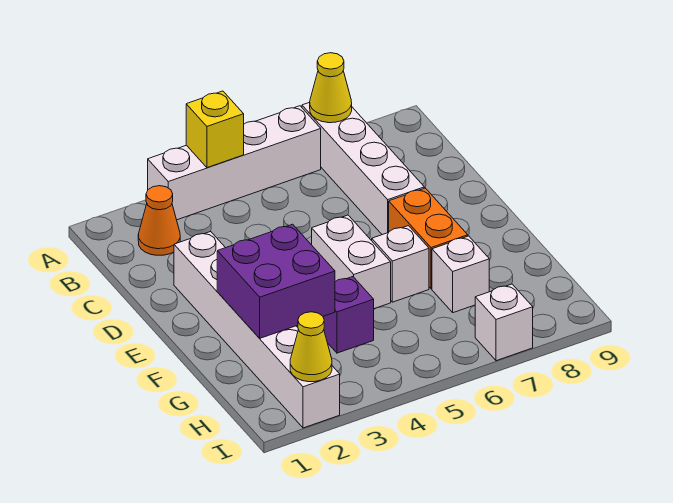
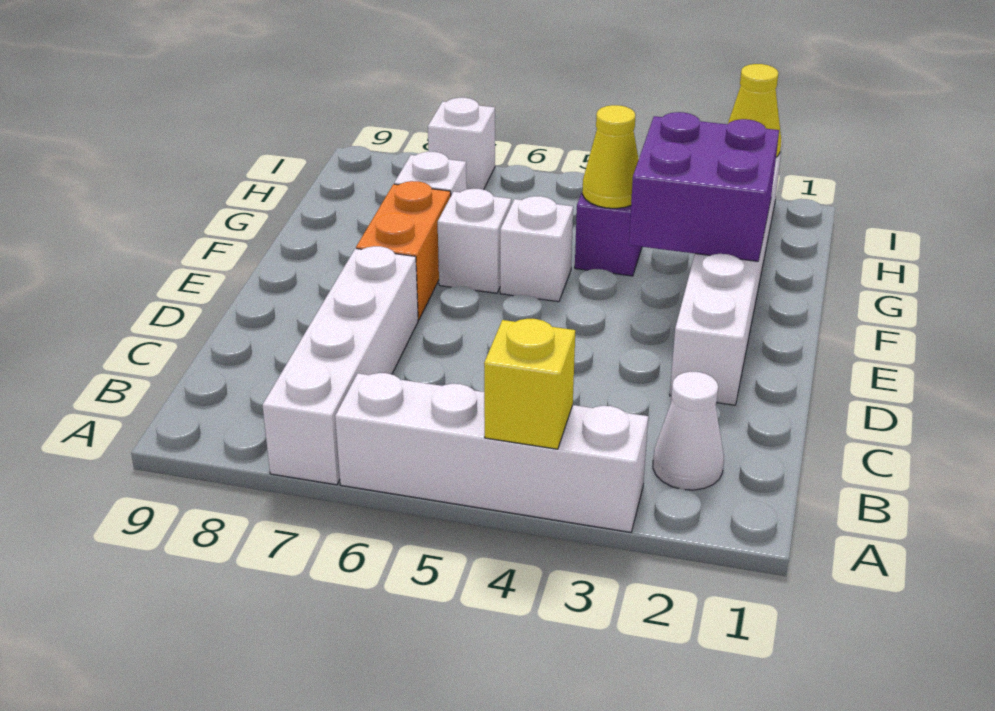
yellow cone A7 level 2 -> yellow cone G4 level 2
orange cone B2 level 1 -> white cone B2 level 1
white brick E5:F5 level 1 -> white brick F5 level 1

